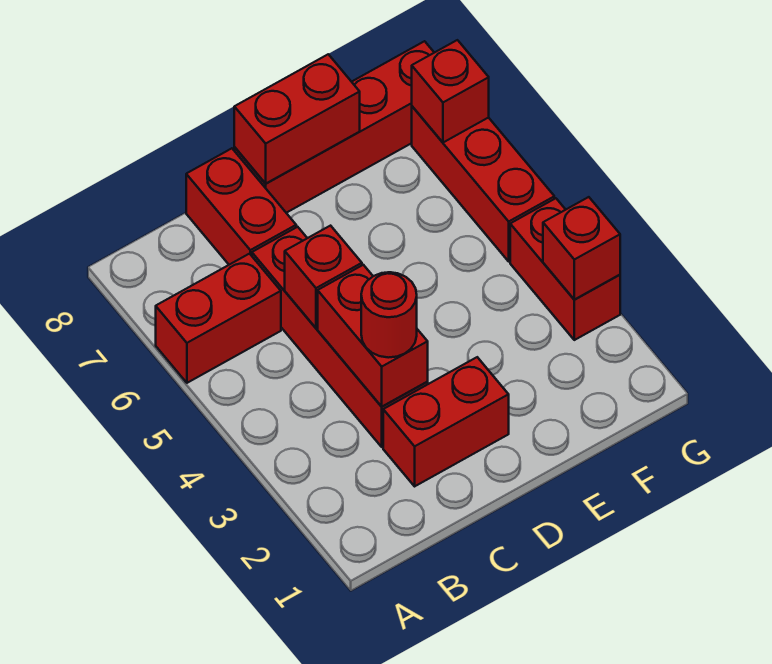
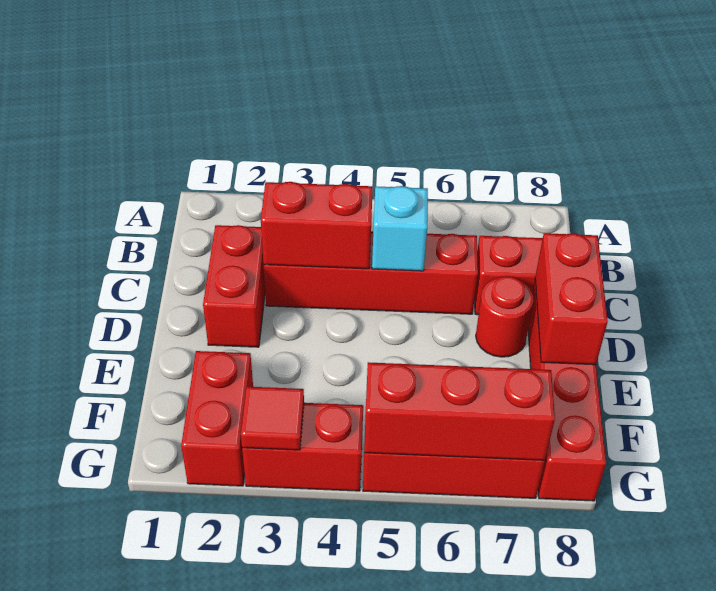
red brick A6:B6 level 1 -> red brick F2:G2 level 1
red round brick C3 level 3 -> red round brick D7 level 1
red brick C5 level 2 -> cyan brick C5 level 2
red brick G3 level 2 -> red tile G3 level 2
red brick G7 level 2 -> red brick G5:G7 level 2

